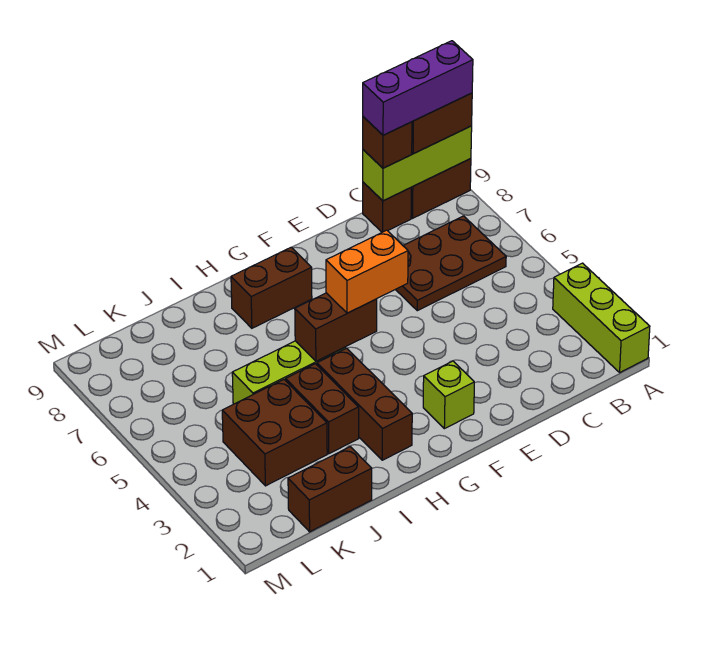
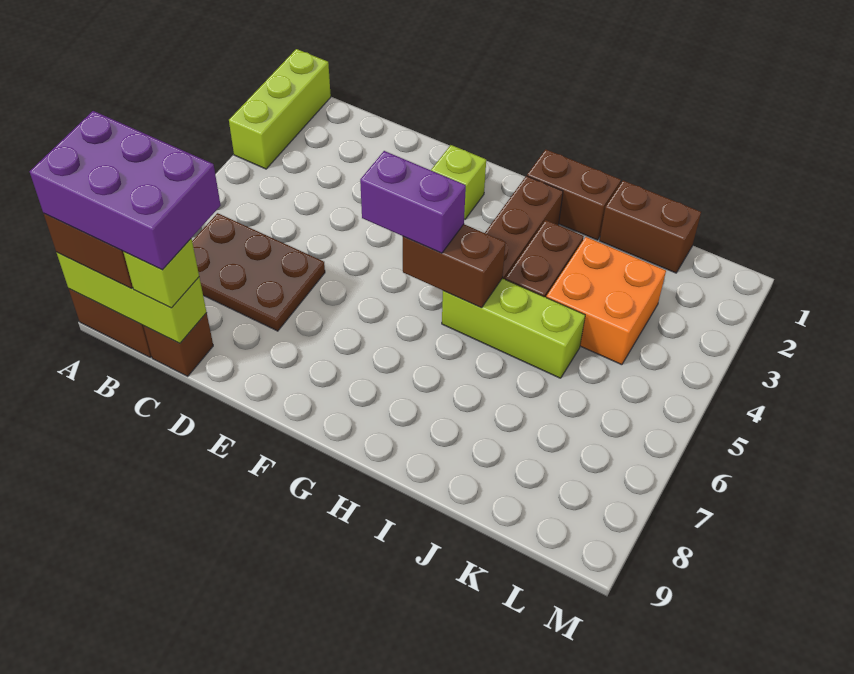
purple brick A9:C9 level 4 -> purple brick A8:C9 level 4
brown brick C9 level 3 -> lime brick C9 level 3
orange brick F5:G5 level 3 -> purple brick F5:G5 level 3
brown brick G8:H8 level 1 -> brown brick H1:I1 level 1
brown brick J3:K4 level 1 -> orange brick J3:K4 level 1

